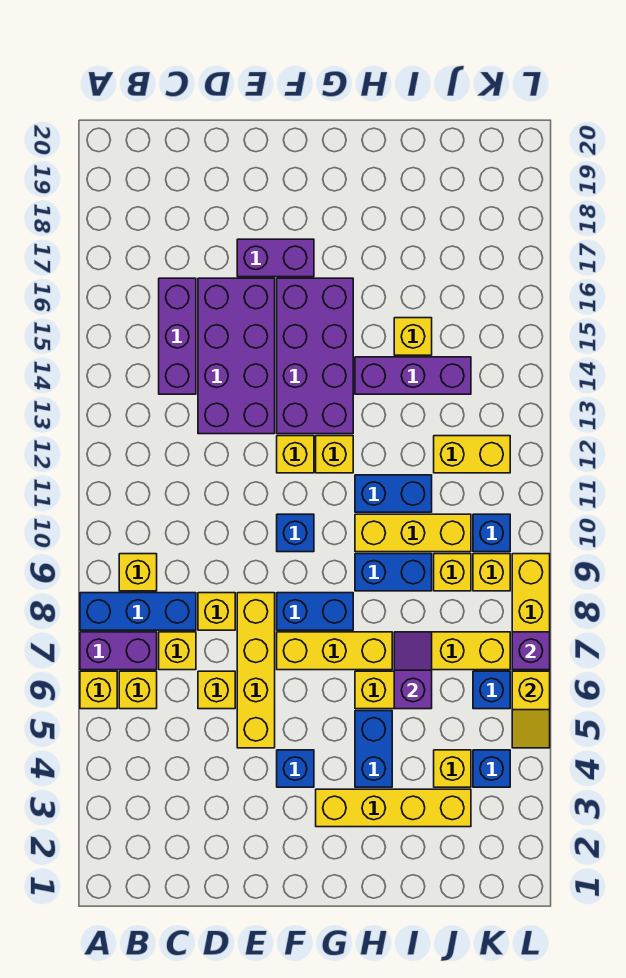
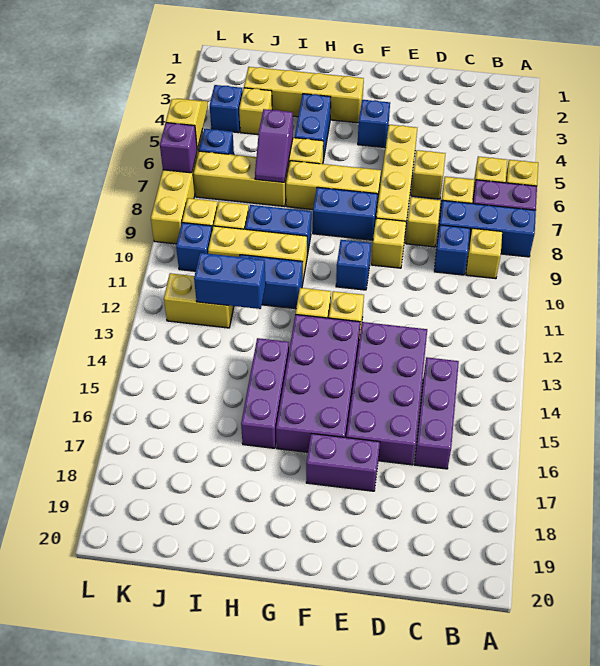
none -> blue brick C9 level 1
purple brick H14:J14 level 1 -> purple brick H14:H16 level 1
none -> blue brick I12:J12 level 2
yellow brick I15 level 1 -> yellow brick E9 level 1

